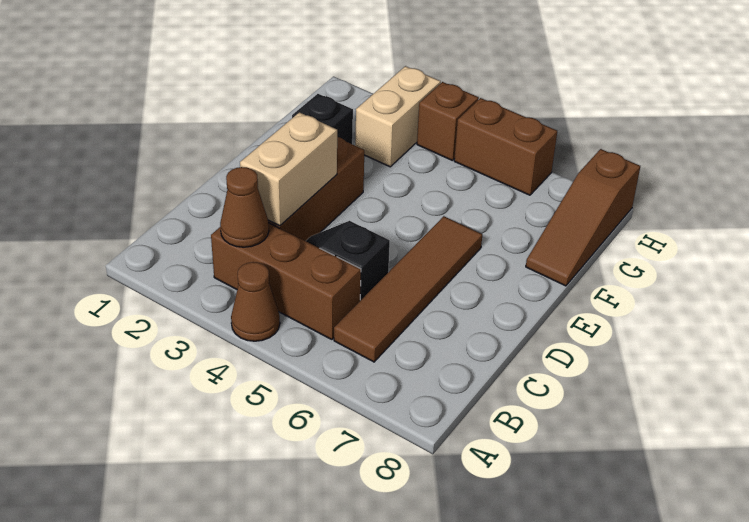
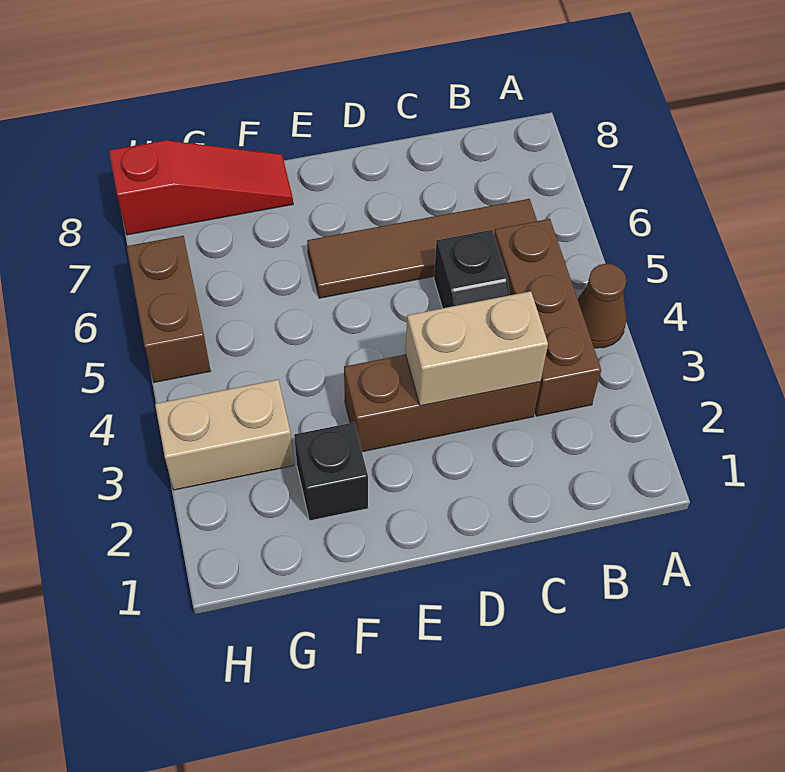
brown cone B3 level 2 -> none
brown slope F8:H8 level 1 top H -> red slope F8:H8 level 1 top H
brown brick H4 level 1 -> none

